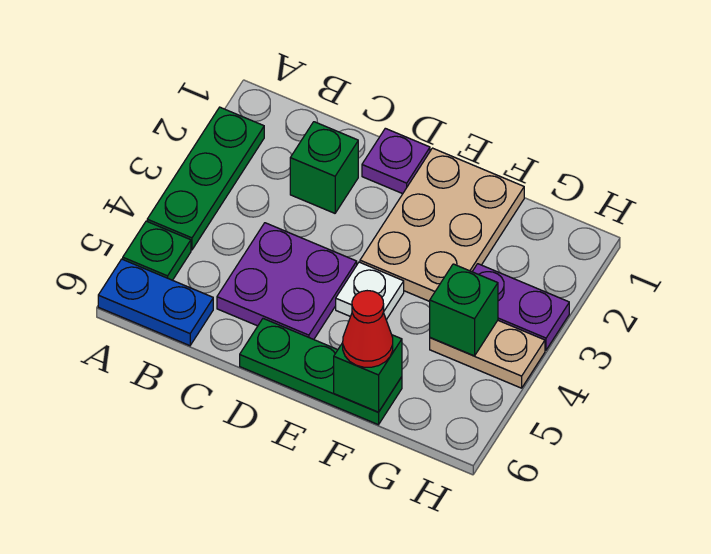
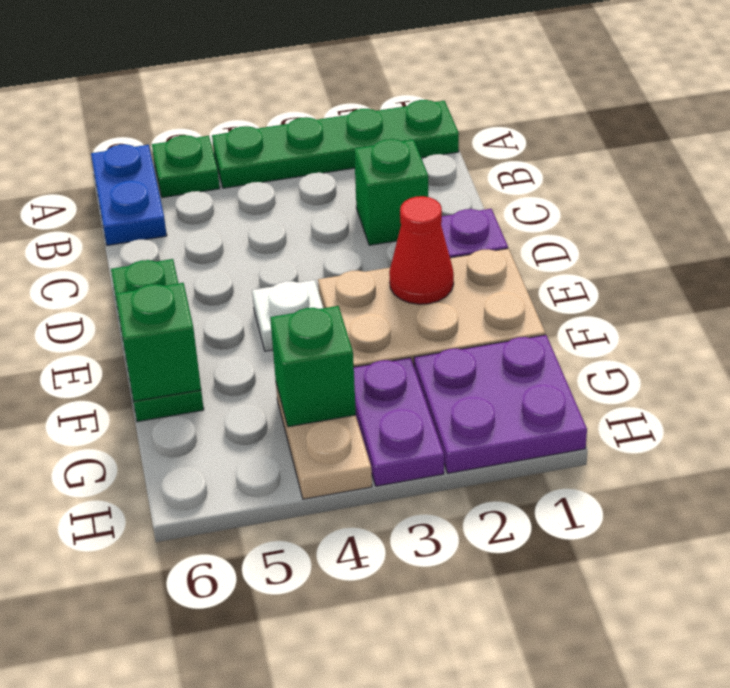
green plate A2:A4 level 1 -> green plate A1:A4 level 1
purple plate C4:D5 level 1 -> purple plate G1:H2 level 1
red cone F6 level 3 -> red cone E2 level 2

